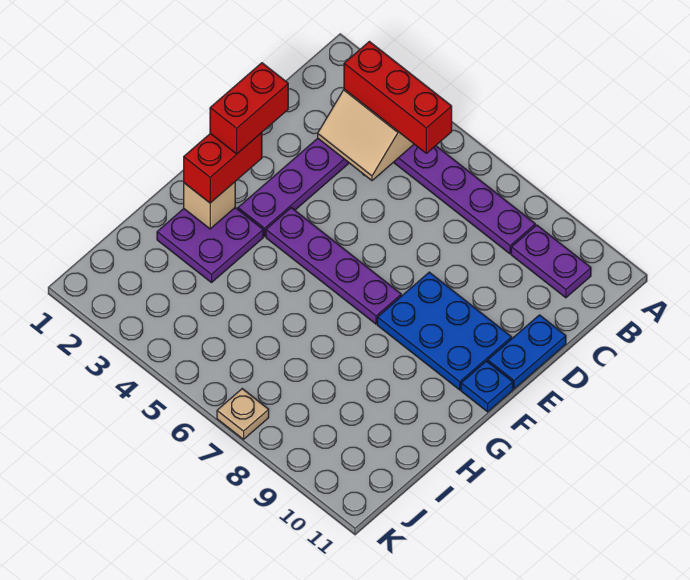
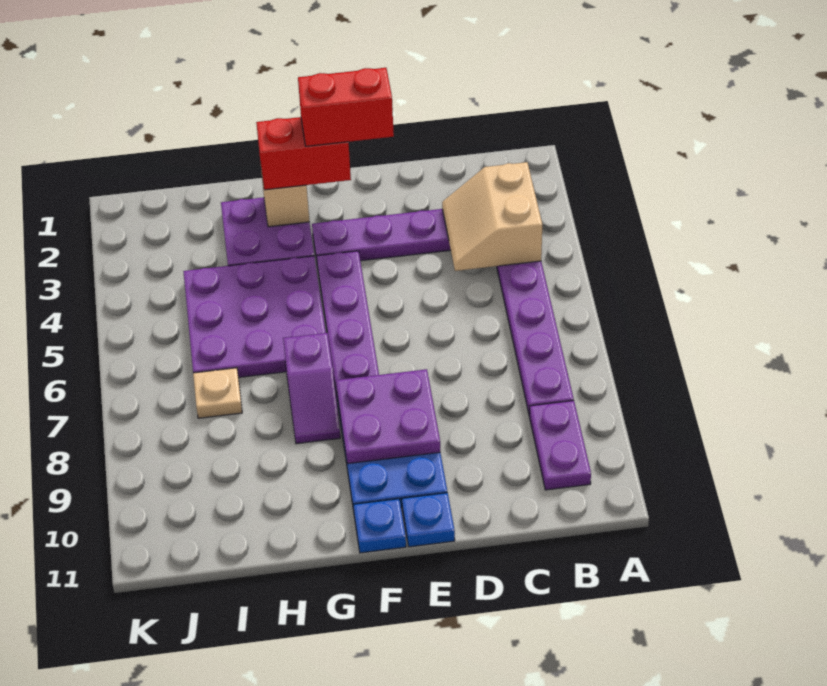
red brick B3:B5 level 3 -> none
blue plate D11:E11 level 1 -> blue plate E11 level 1
none -> purple plate E8:F9 level 2
none -> purple plate G4:I6 level 1
none -> purple slope G7:G8 level 1 top 7
tan plate K7 level 1 -> tan plate I7 level 1

